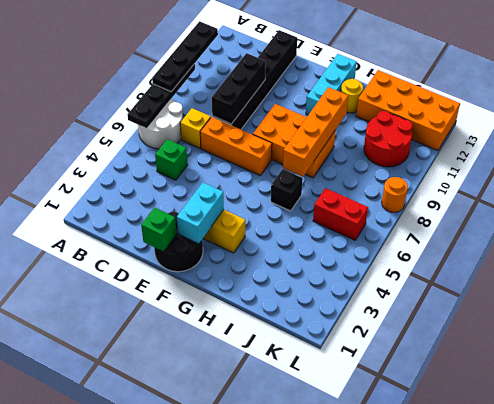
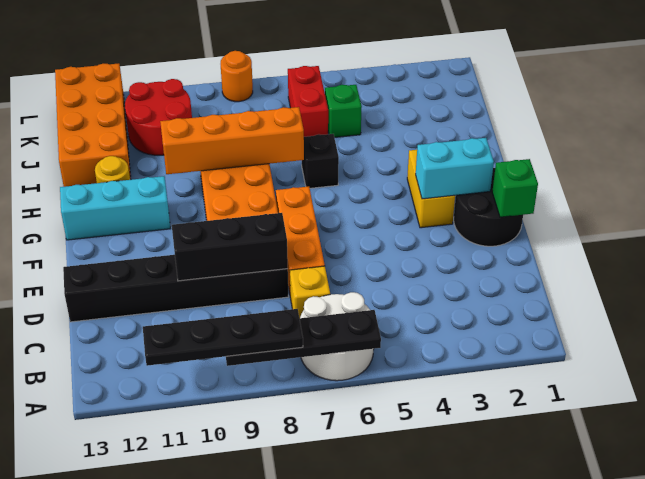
green brick C5 level 1 -> green brick J5 level 1

